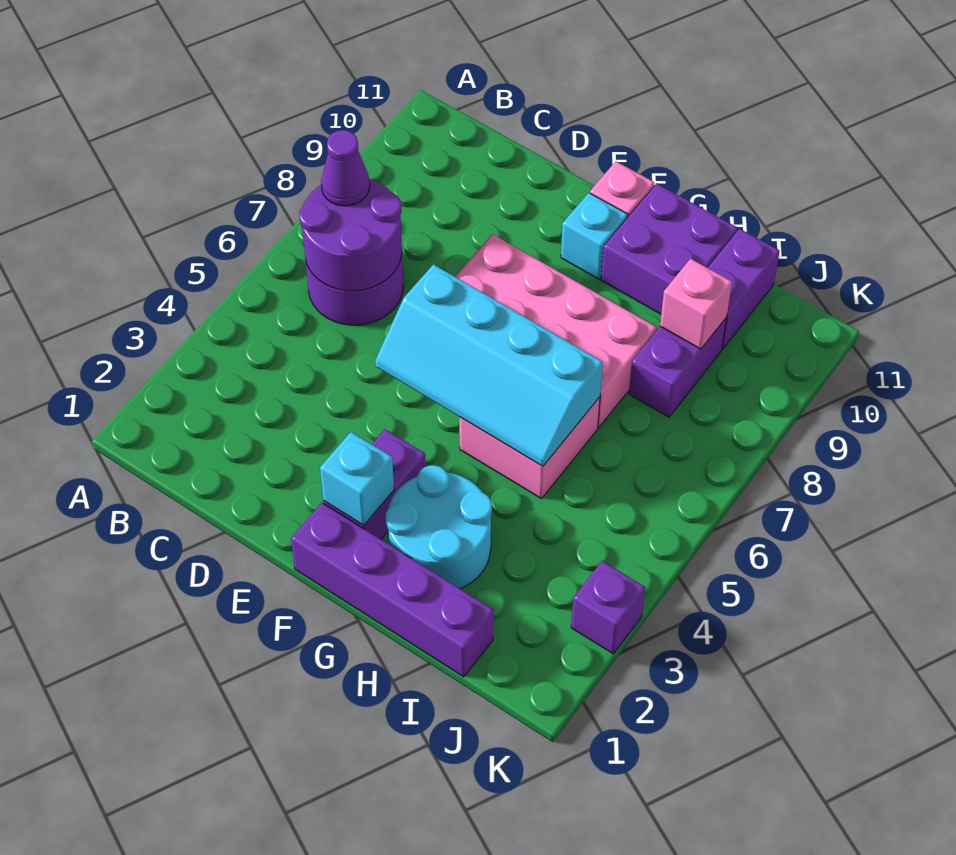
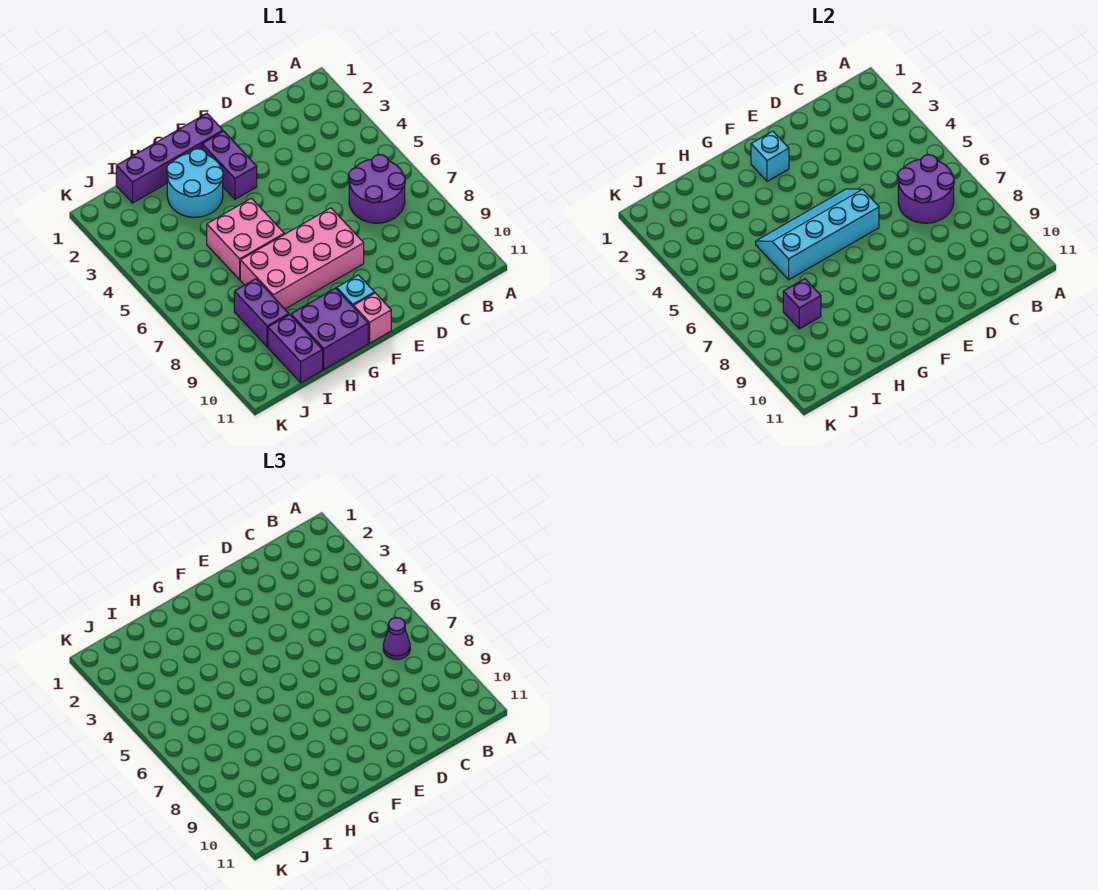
pink brick I9 level 2 -> none
purple brick K3 level 1 -> purple brick I8 level 2

